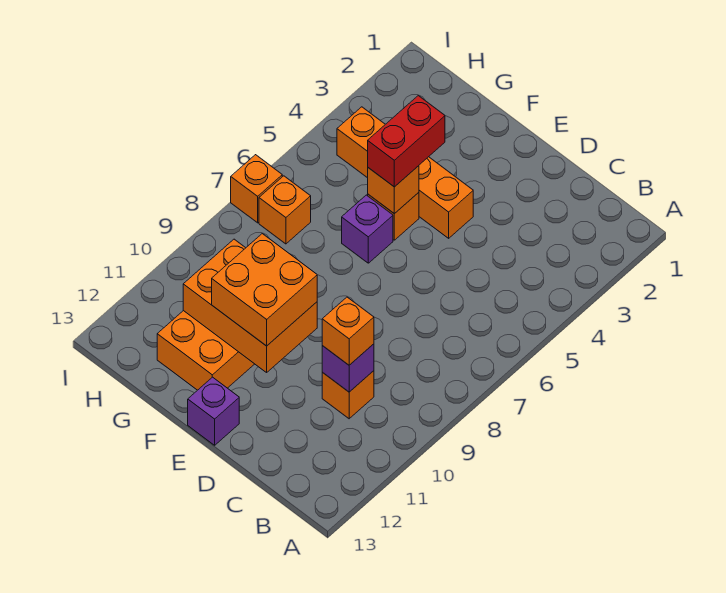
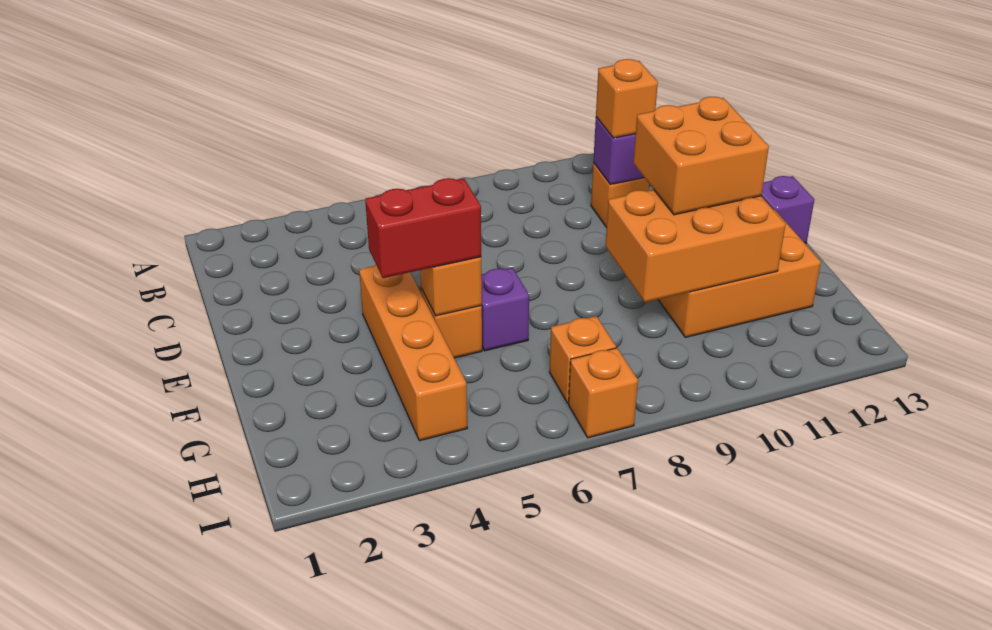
orange brick E10:G11 level 2 -> orange brick F9:G11 level 2

